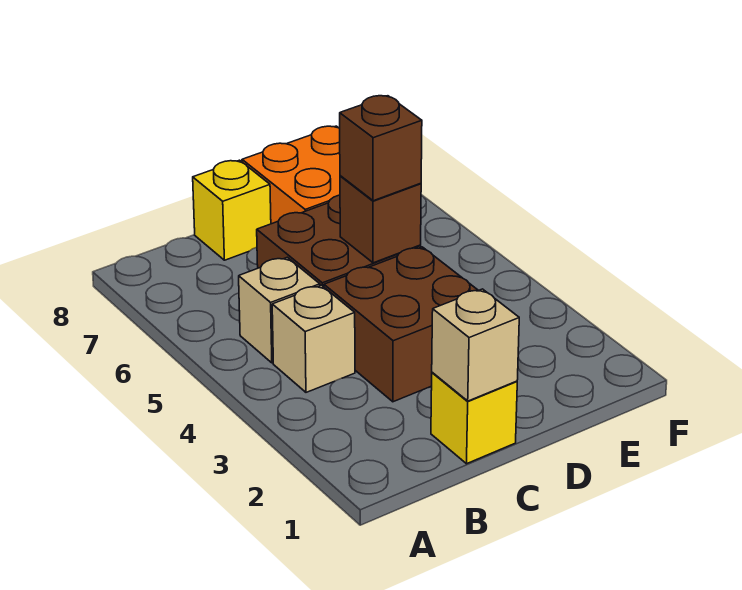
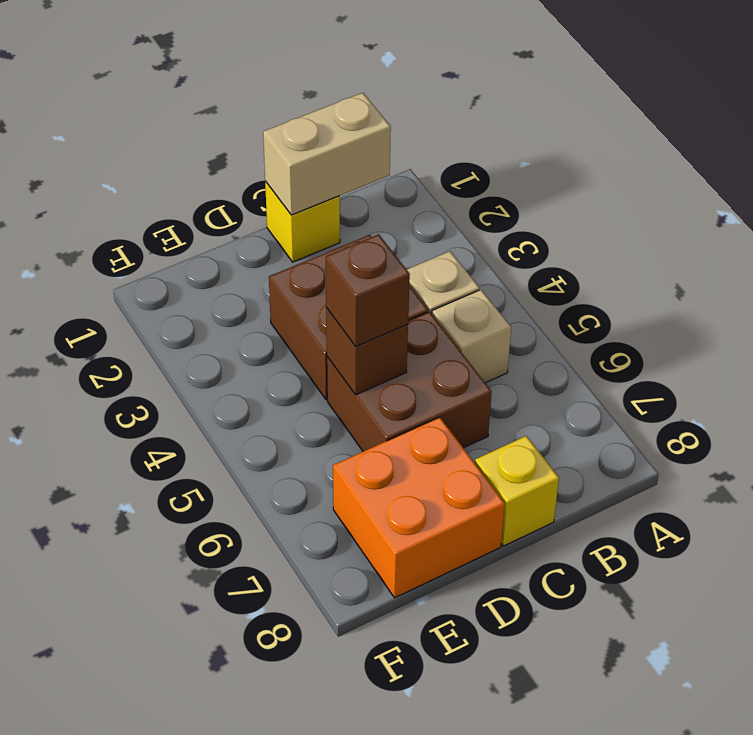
tan brick C1 level 2 -> tan brick B1:C1 level 2

